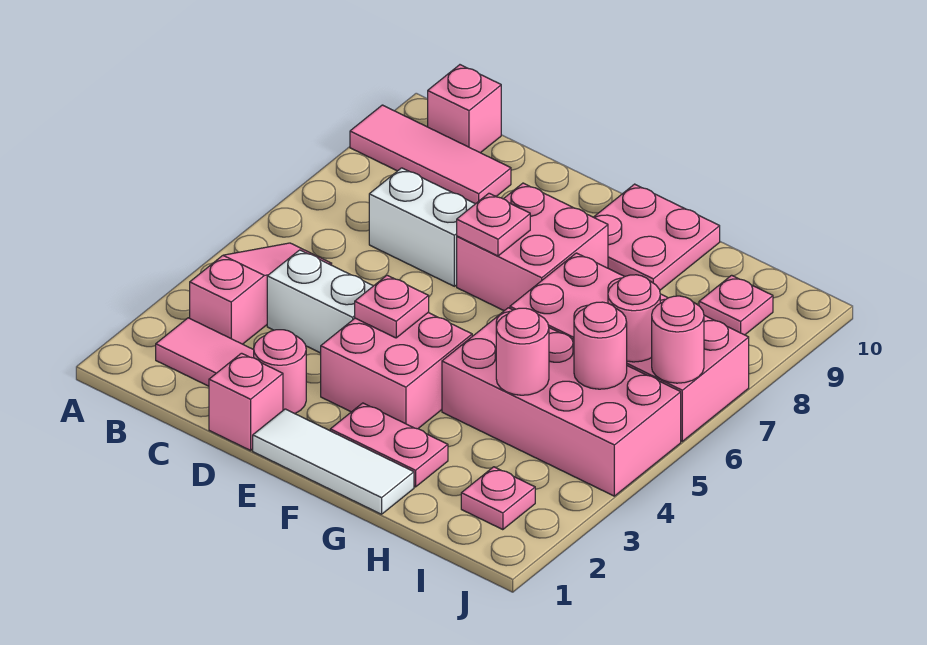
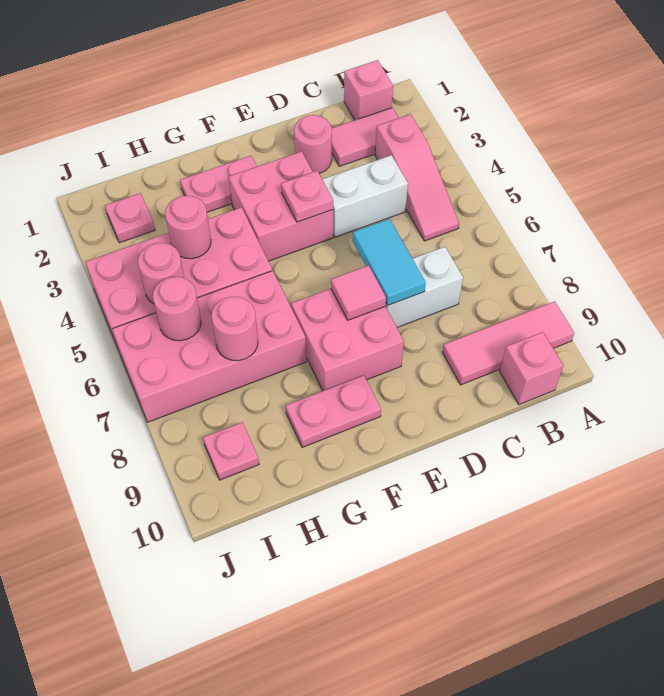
pink brick D1 level 1 -> pink brick B1 level 1
none -> cyan tile D6:D7 level 2
white tile E1:G1 level 1 -> none
pink plate E7 level 2 -> pink tile E7 level 2
pink plate F9:G10 level 1 -> pink plate F9:G9 level 1
pink round brick J6 level 2 -> pink round brick H7 level 2

